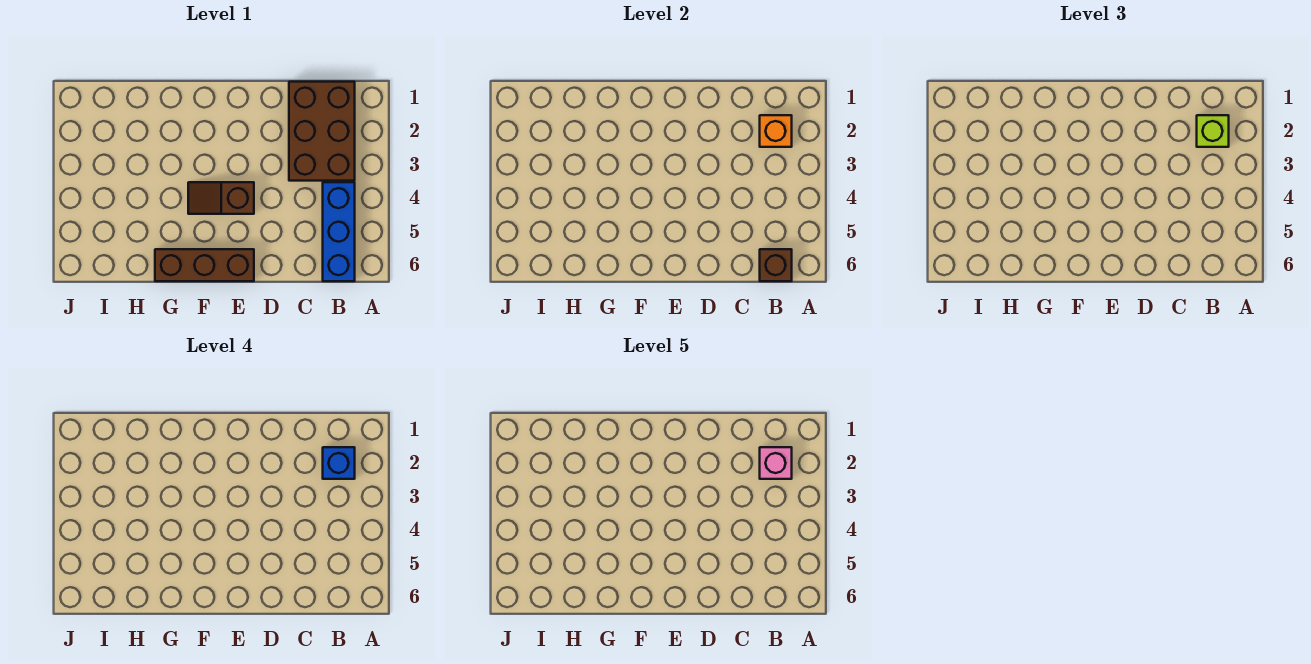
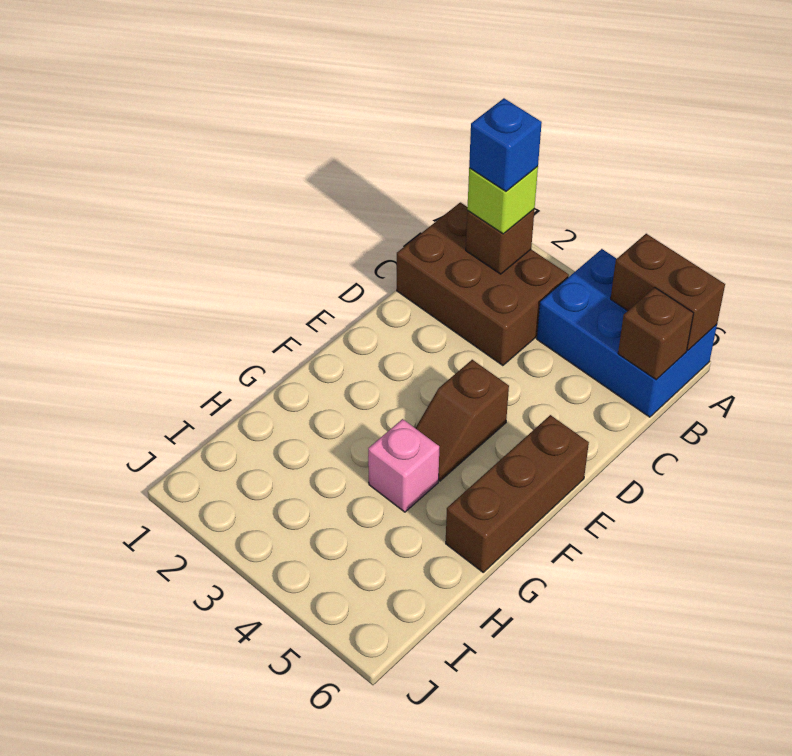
none -> brown brick A5:A6 level 2
orange brick B2 level 2 -> brown brick B2 level 2
pink brick B2 level 5 -> pink brick G4 level 1
blue brick B4:B6 level 1 -> blue brick A4:B6 level 1

